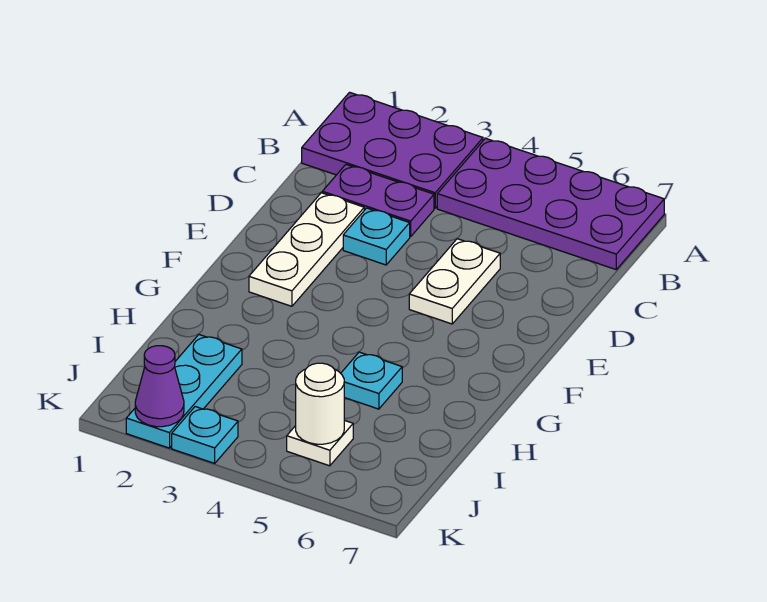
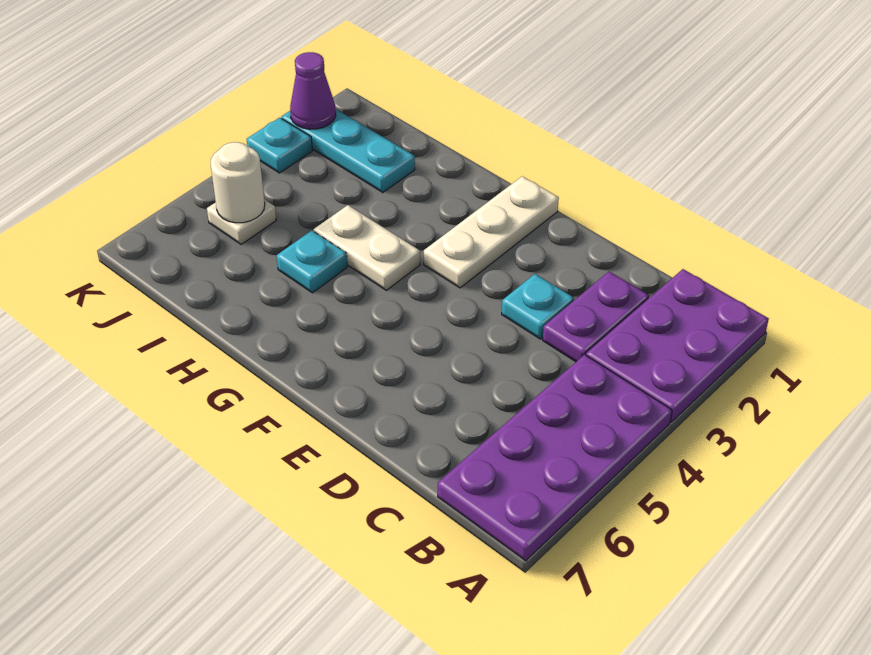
white plate D2:F2 level 1 -> white plate F1:F3 level 1
white plate D5:E5 level 1 -> white plate G4:H4 level 1

